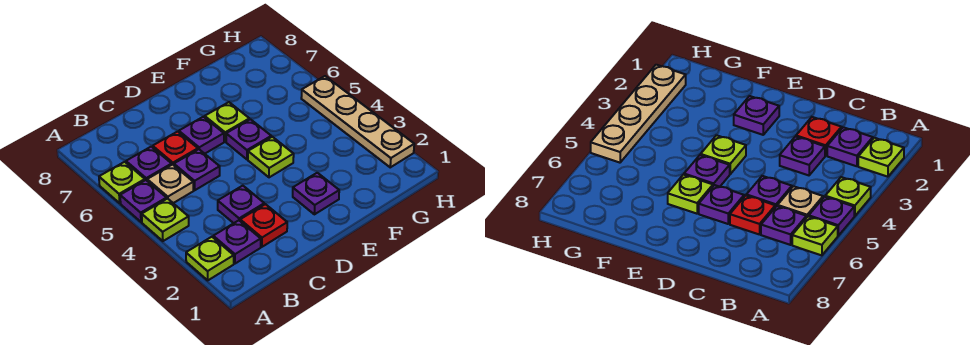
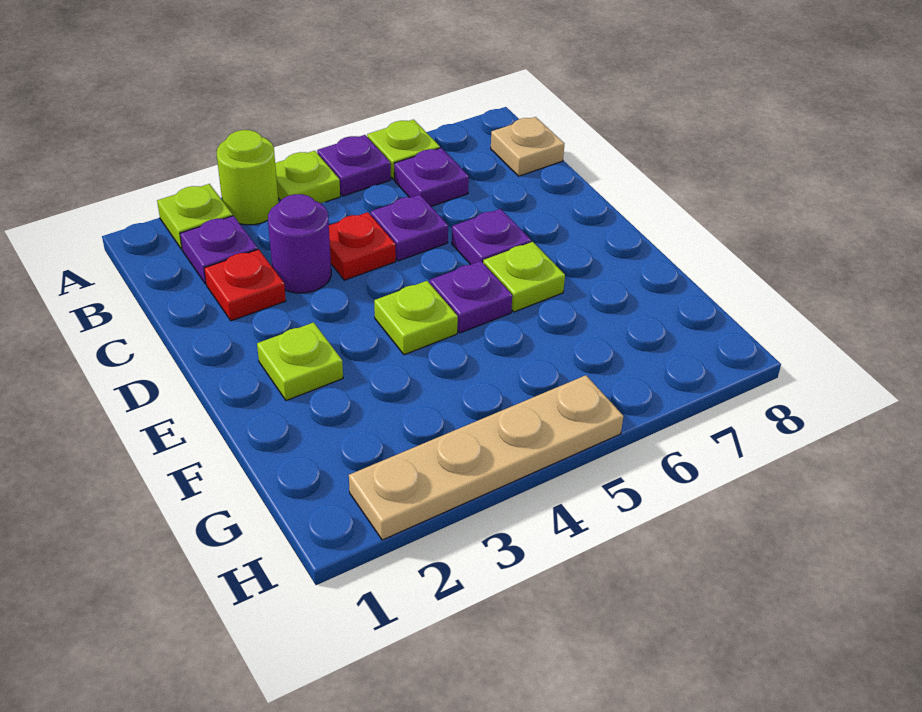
none -> lime round brick A3 level 1
tan plate B5 level 1 -> tan plate B8 level 1
purple plate C3 level 1 -> purple round brick C3 level 1
red plate C6 level 1 -> red plate C4 level 1
purple plate E2 level 1 -> lime plate E2 level 1

